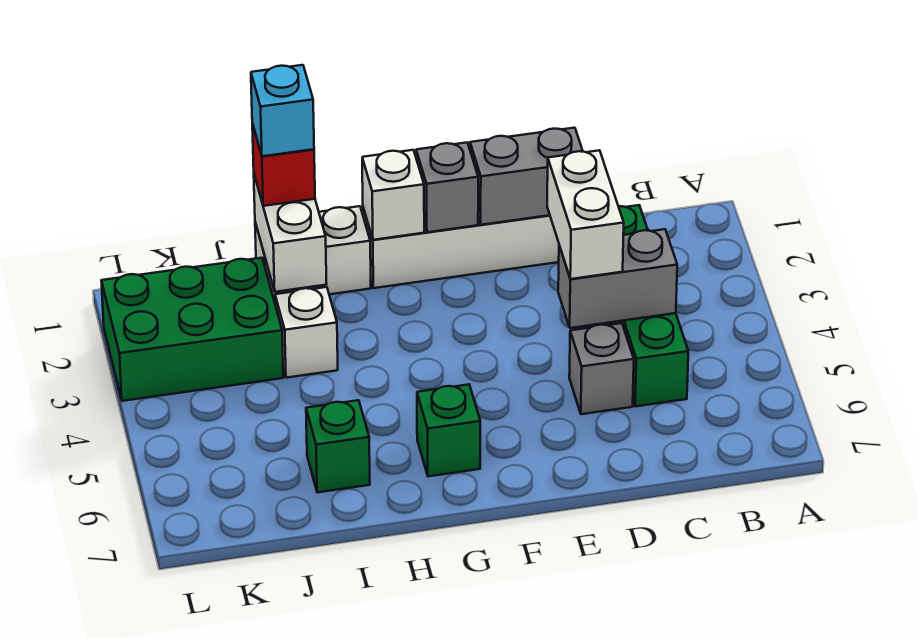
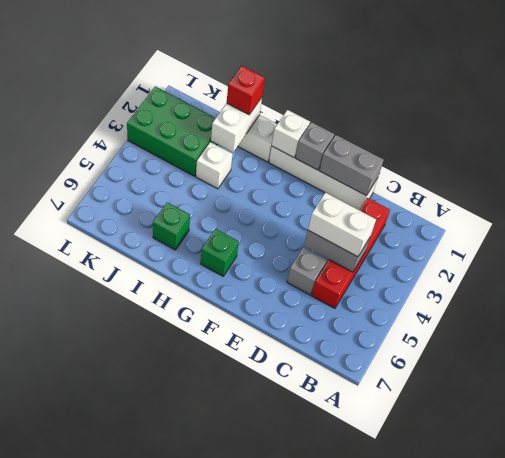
green brick C2:C5 level 1 -> red brick C2:C5 level 1
white brick D3:D4 level 3 -> white brick C4:D4 level 3
cyan brick I1 level 4 -> none

